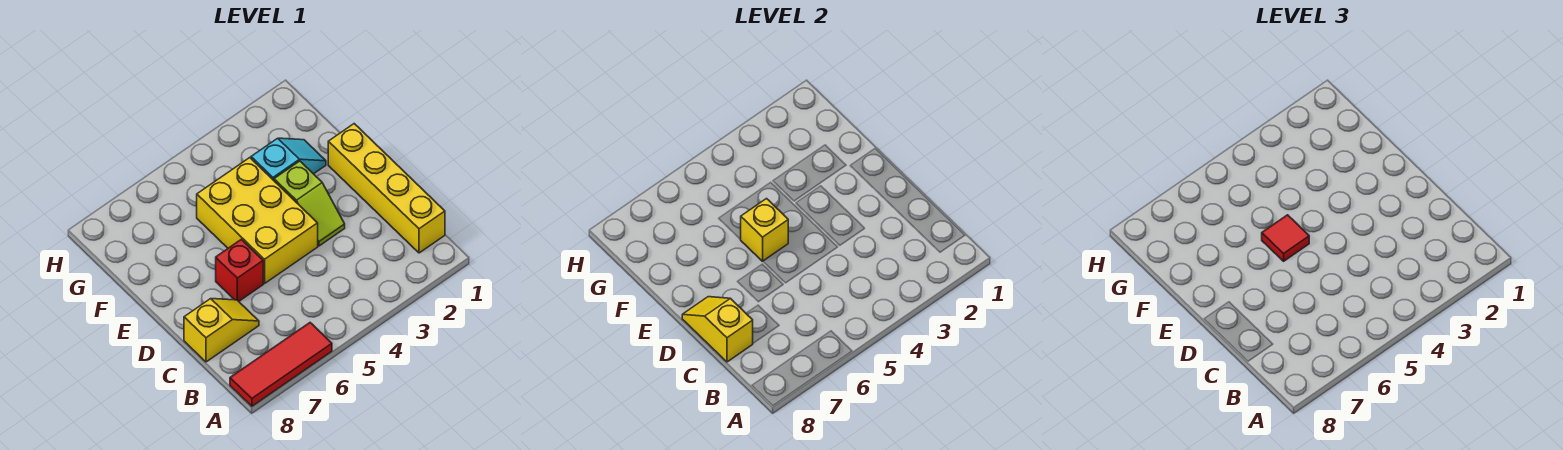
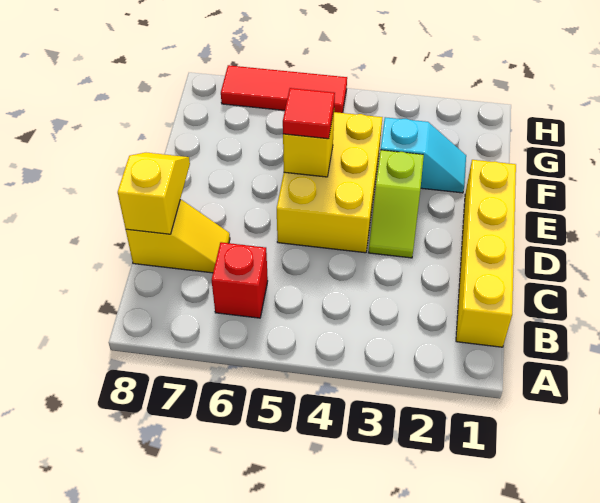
red tile A6:A8 level 1 -> red tile H5:H7 level 1
red brick D6 level 1 -> red brick B6 level 1

